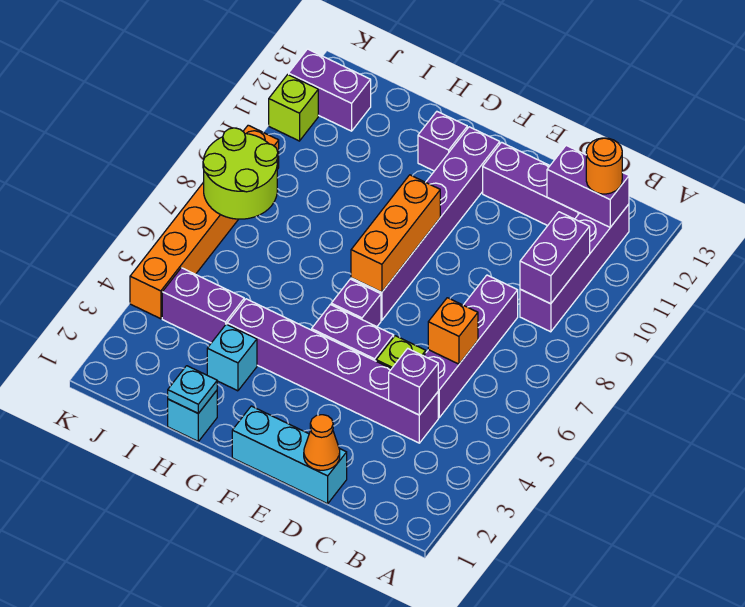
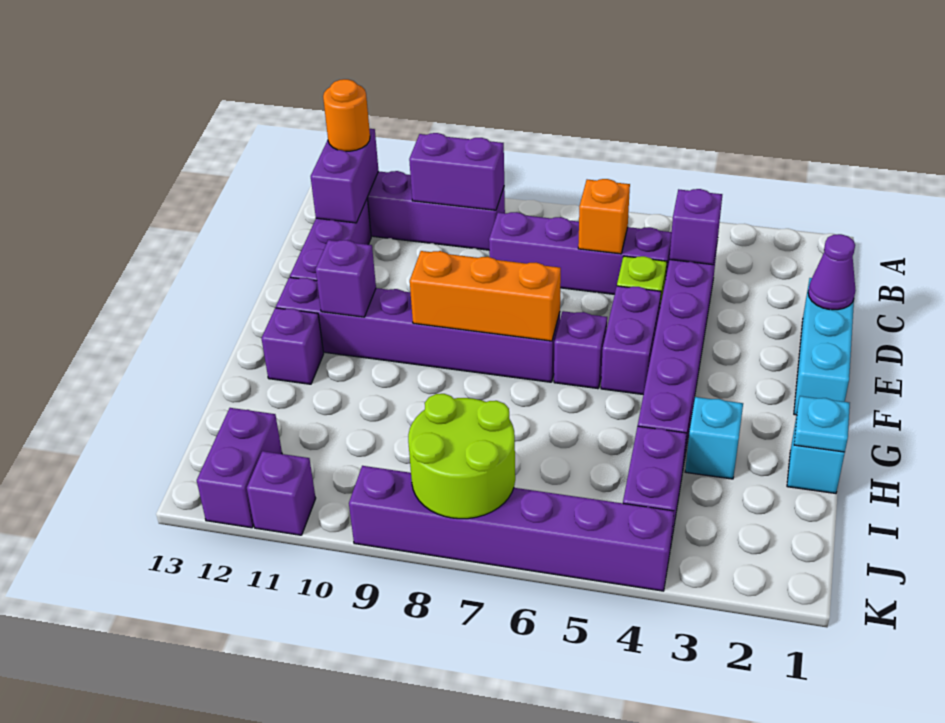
orange cone D1 level 2 -> purple cone D1 level 2
none -> purple brick F11 level 2
orange brick K4:K9 level 1 -> purple brick K4:K9 level 1
lime brick K11 level 1 -> purple brick K11 level 1

